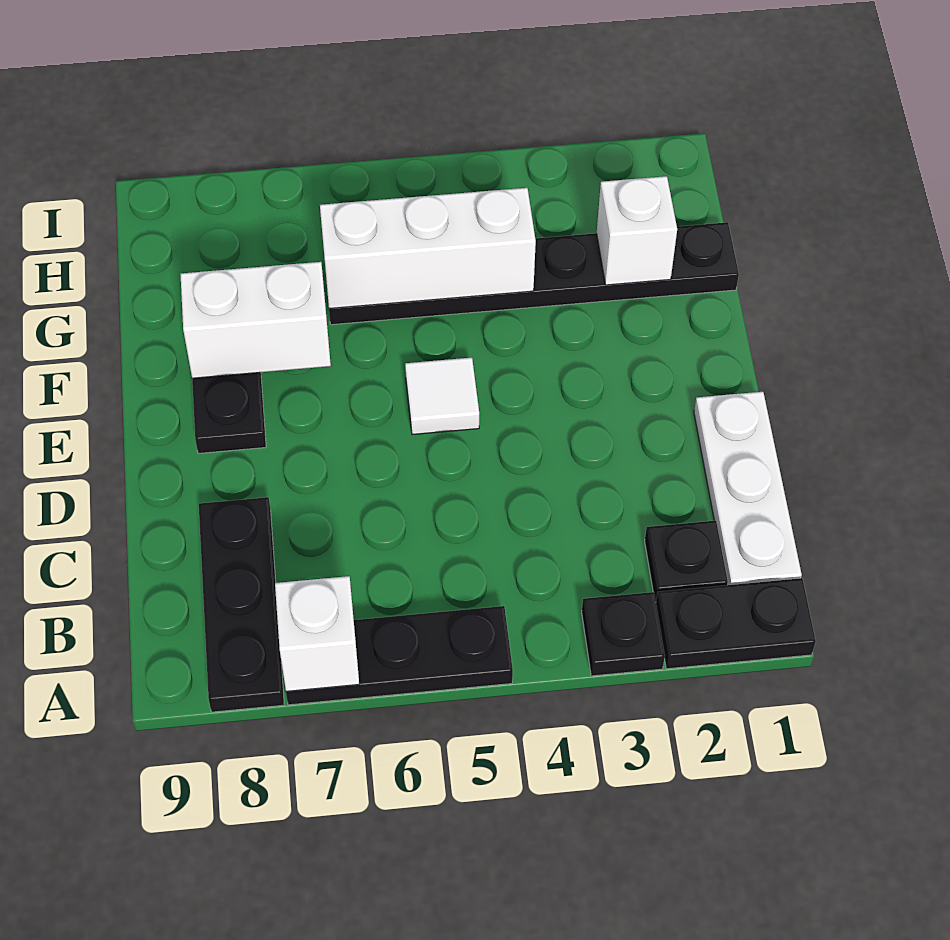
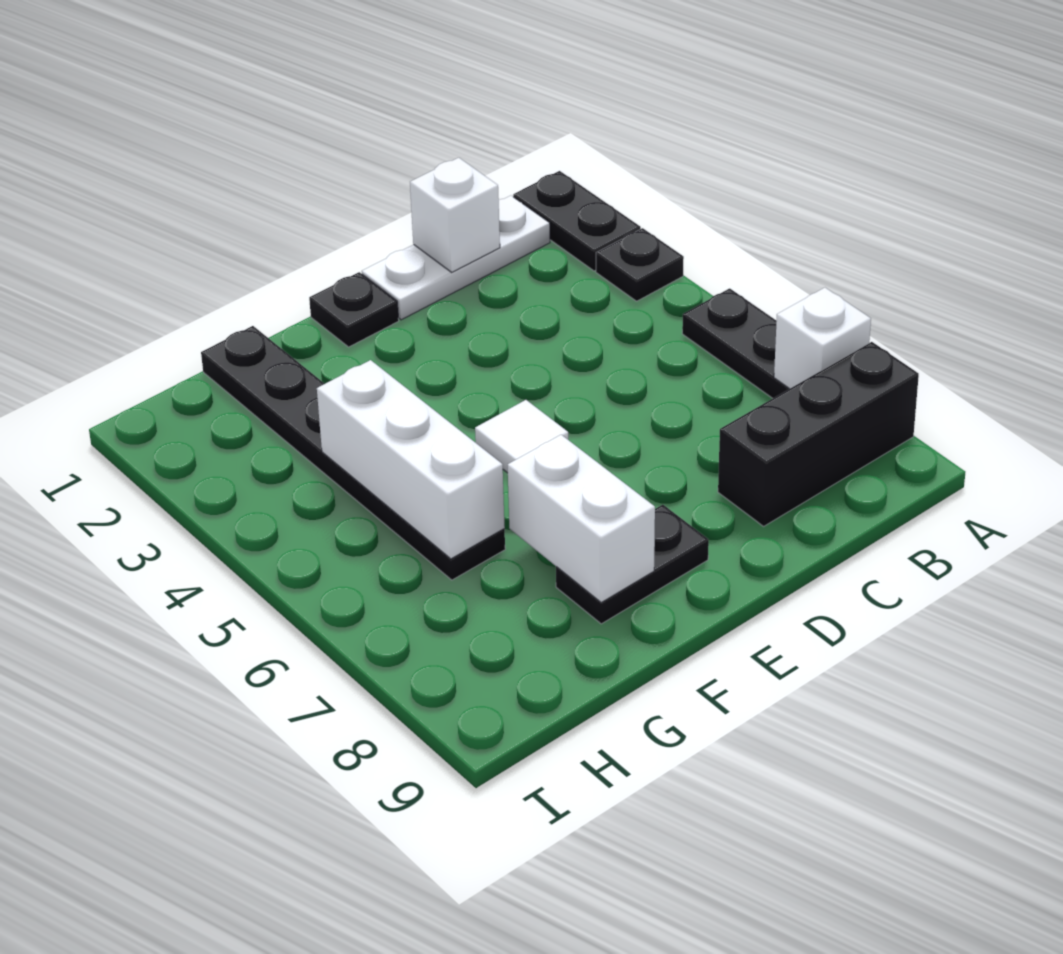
black plate A8:C8 level 1 -> black brick A8:C8 level 1
black plate B2 level 1 -> black plate E1 level 1
white brick G2 level 2 -> white brick C1 level 2

